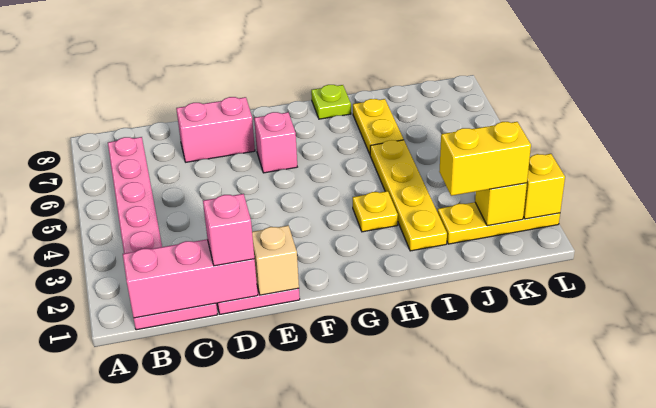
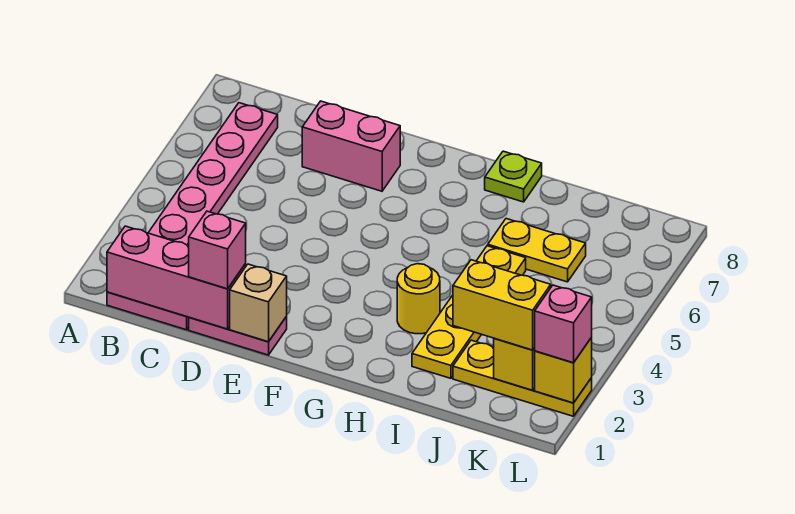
pink brick F6 level 1 -> pink brick L2 level 3
yellow plate H3 level 1 -> yellow round brick H3 level 1
yellow plate I6:I7 level 1 -> yellow plate I6:J6 level 1

